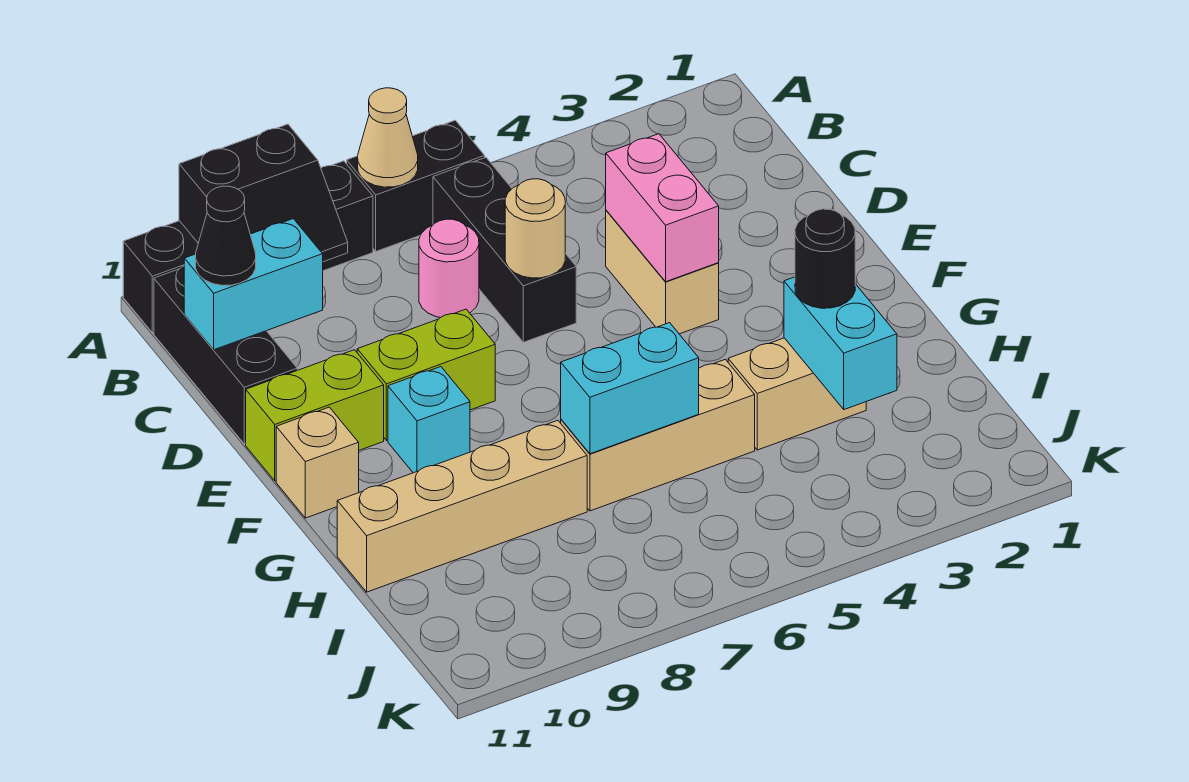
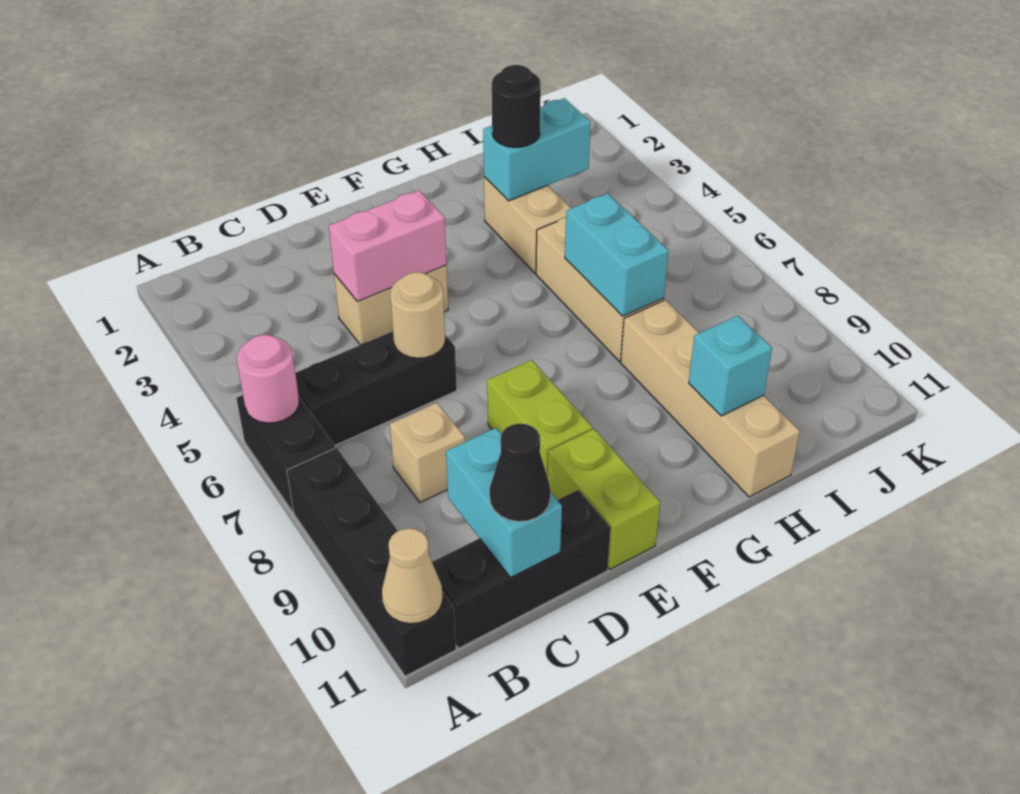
tan cone A7 level 2 -> tan cone A11 level 2
black slope A9:B10 level 2 top A -> none
pink round brick C7 level 1 -> pink round brick A6 level 2
cyan brick F9 level 1 -> cyan brick H10 level 2
tan brick F11 level 1 -> tan brick C8 level 1

